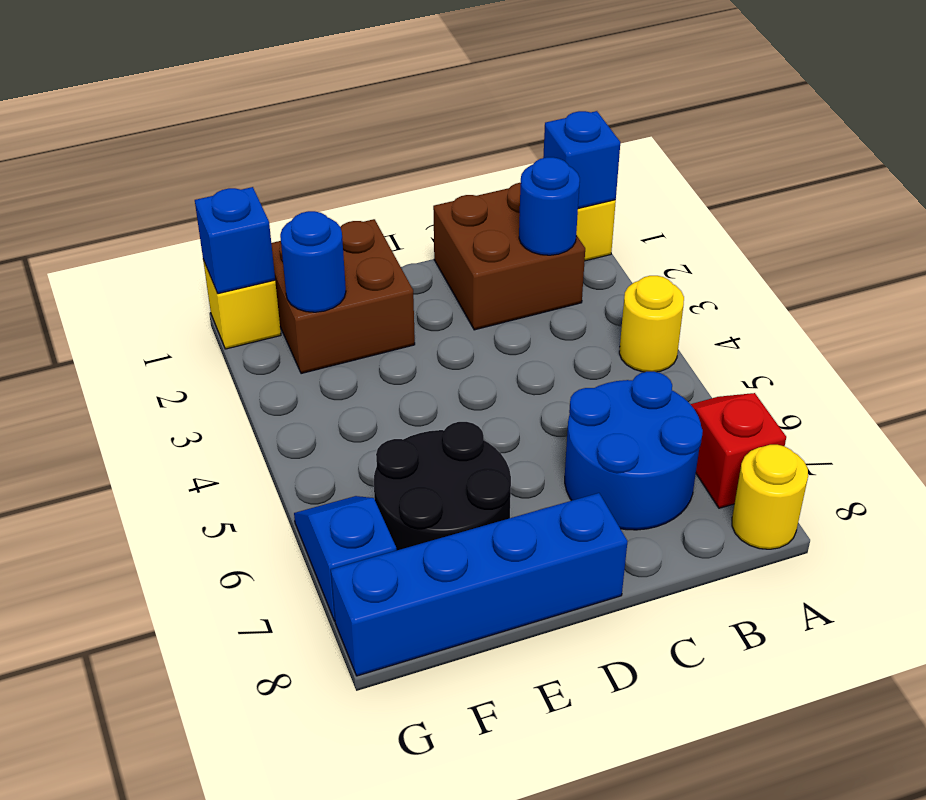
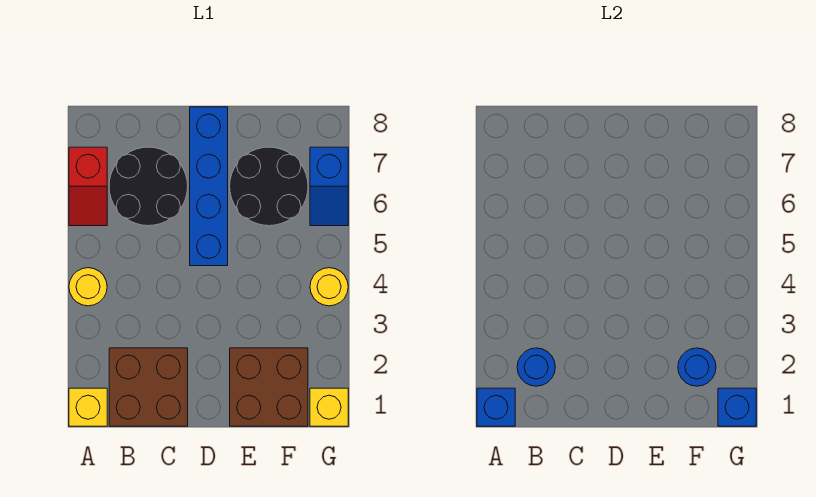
yellow round brick A8 level 1 -> yellow round brick G4 level 1
blue round brick B6:C7 level 1 -> black round brick B6:C7 level 1
blue brick D8:G8 level 1 -> blue brick D5:D8 level 1

